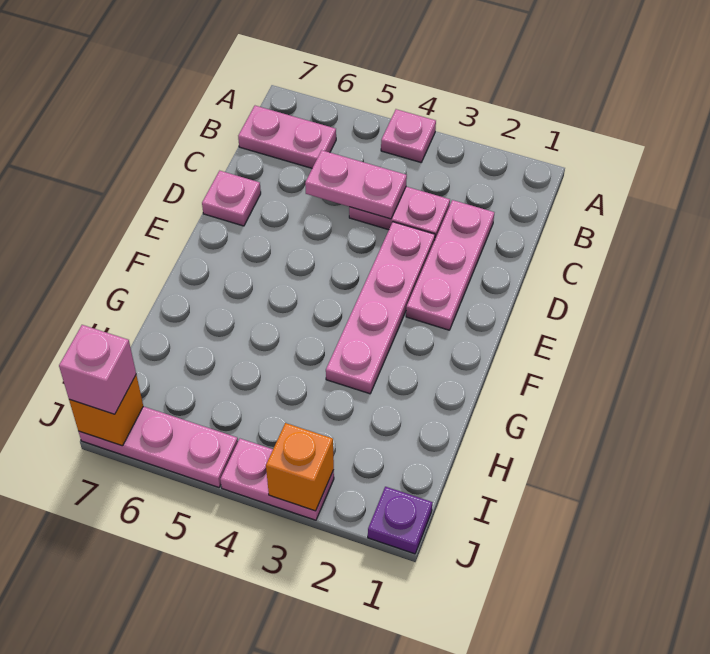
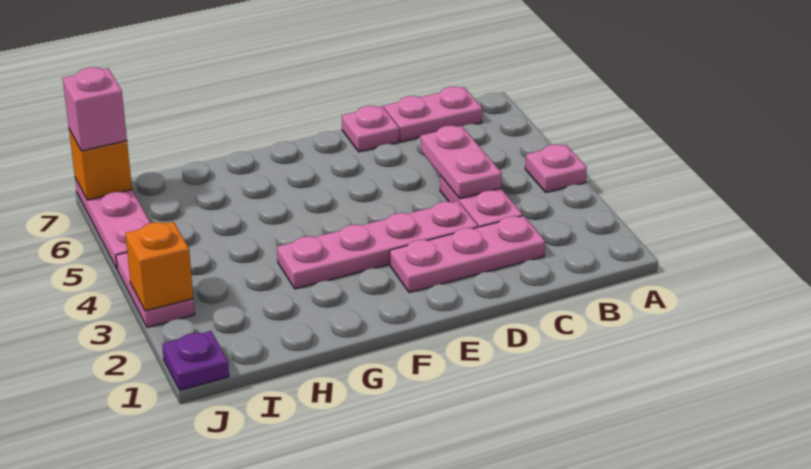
pink plate B6:B7 level 1 -> pink plate B7:C7 level 1

